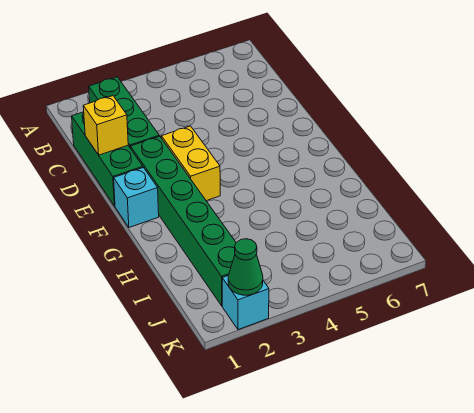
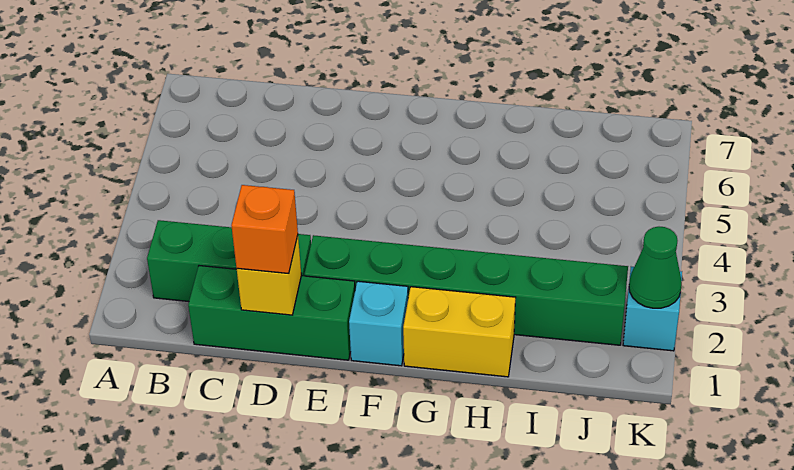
none -> orange brick D1 level 3
yellow brick E3:F3 level 1 -> yellow brick G1:H1 level 1

